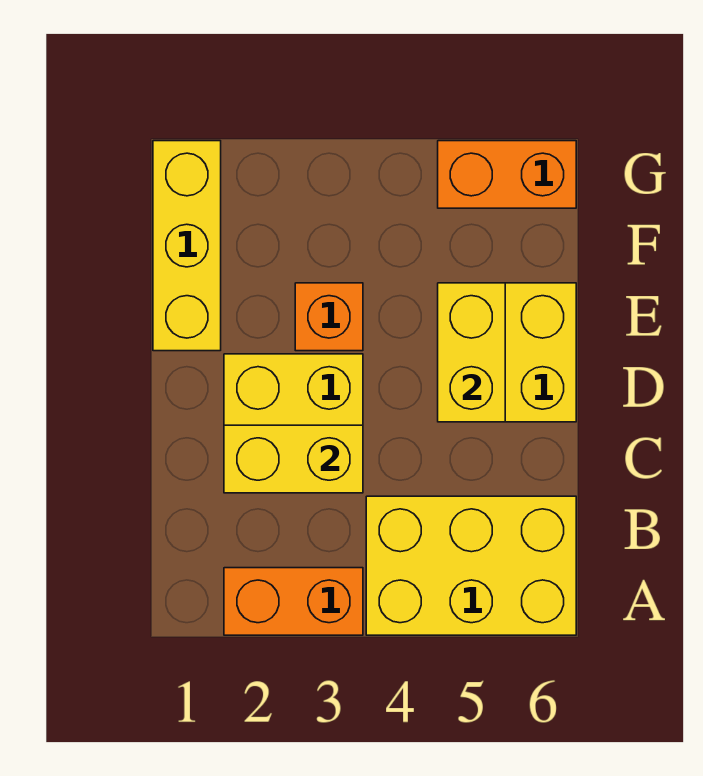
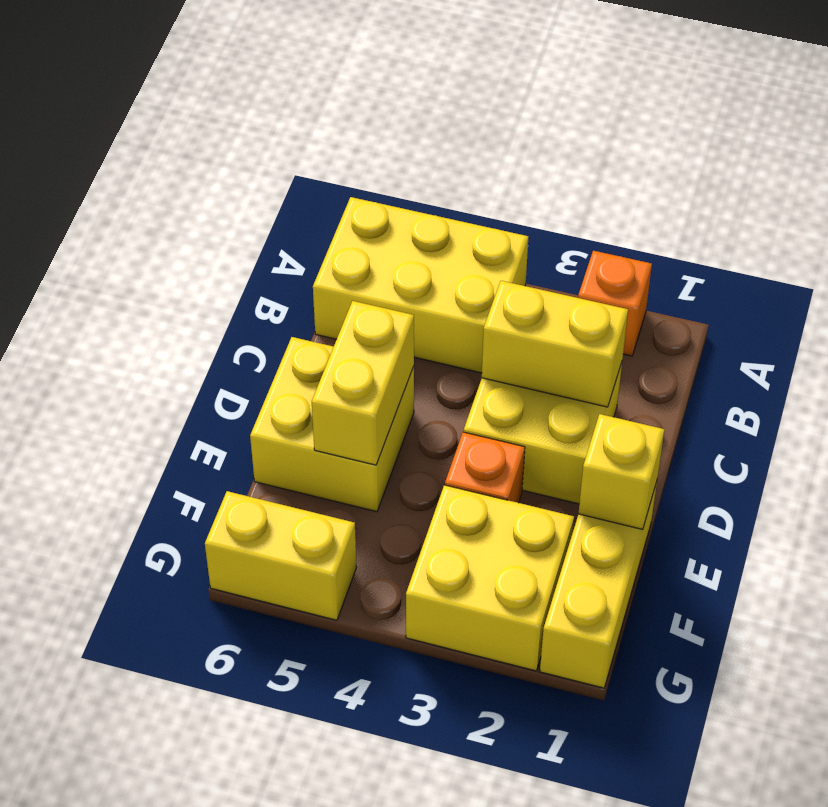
orange brick A2:A3 level 1 -> orange brick A2 level 1
none -> yellow brick E1 level 2
none -> yellow brick F2:G3 level 1
orange brick G5:G6 level 1 -> yellow brick G5:G6 level 1

